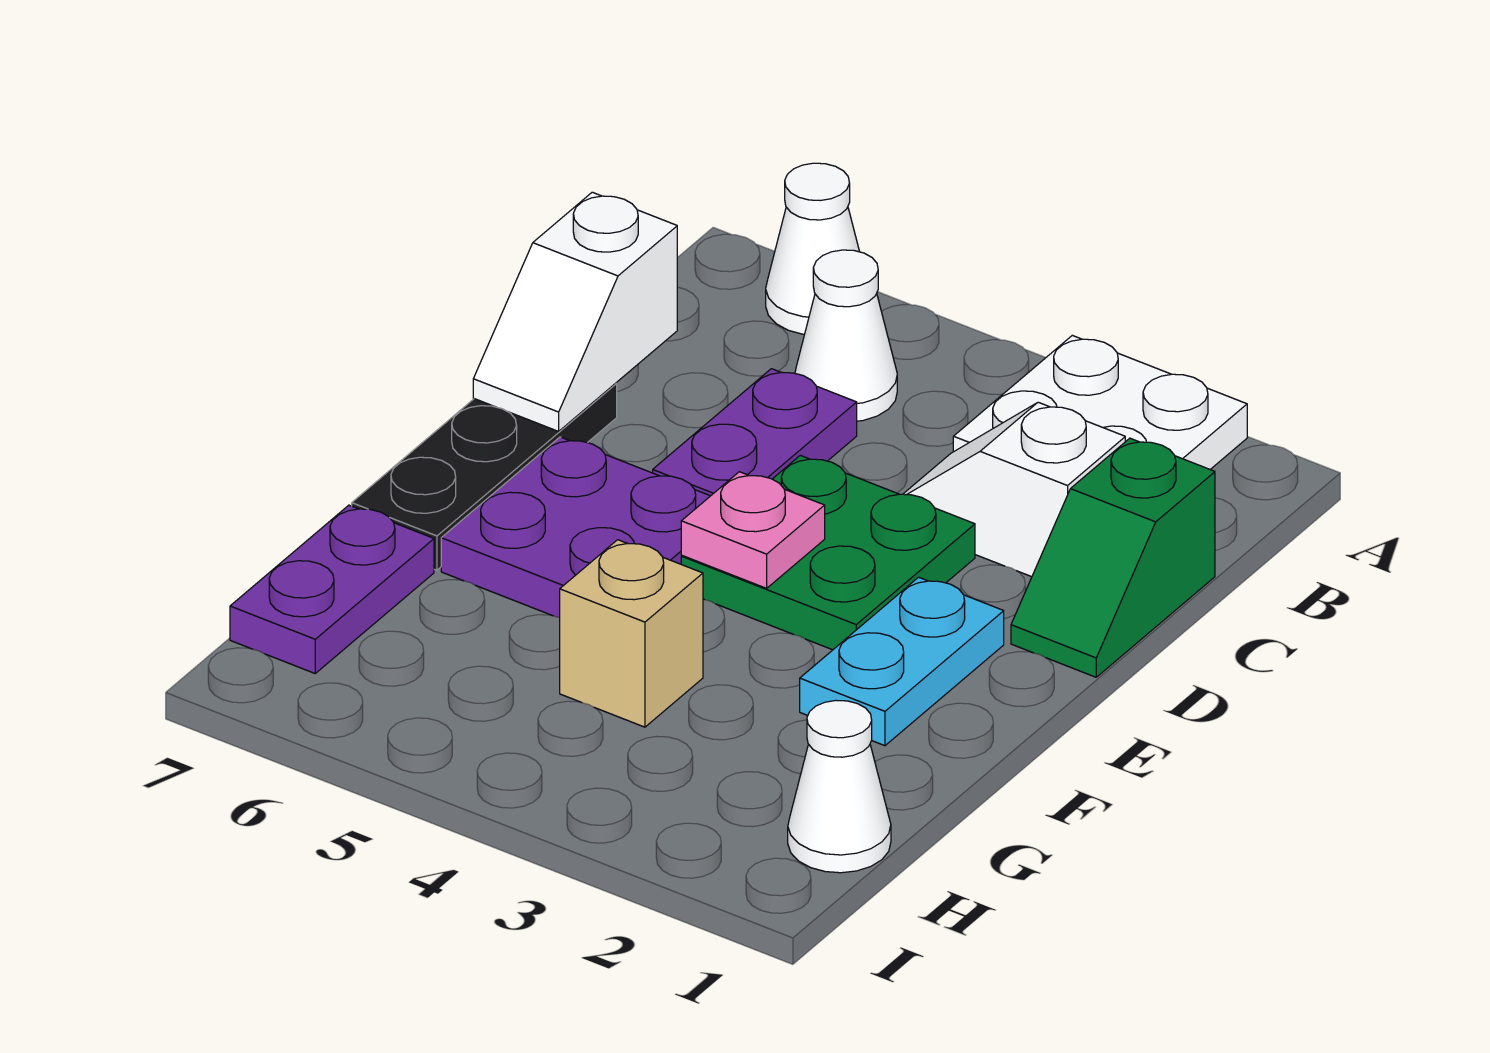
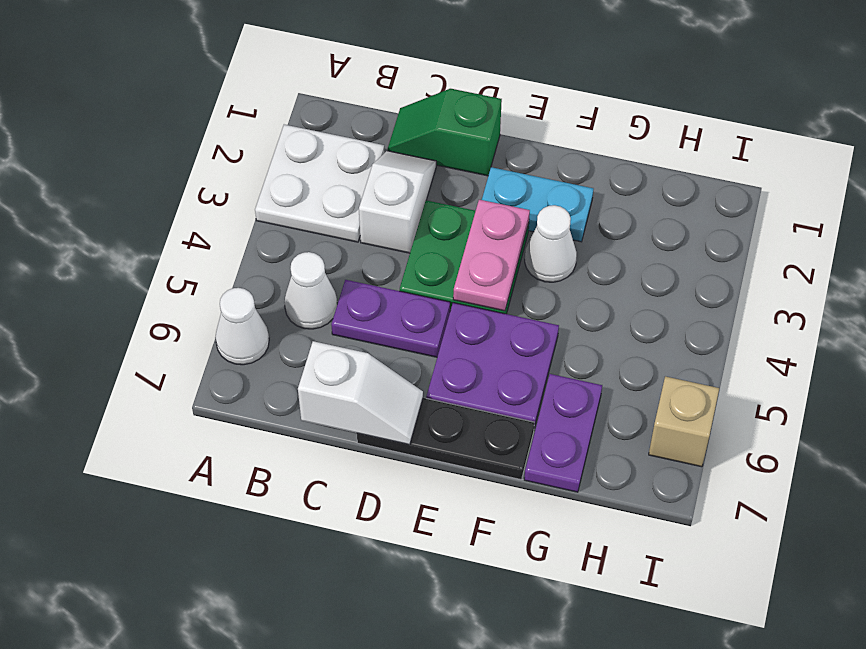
green slope C1:D1 level 1 top C -> green slope C1:D1 level 1 top D
white slope C2:C3 level 1 top 2 -> white slope C2:C3 level 1 top 3
pink plate E4 level 2 -> pink plate E3:E4 level 2
tan brick G4 level 1 -> tan brick I6 level 1
purple plate G7:H7 level 1 -> purple plate G6:G7 level 1
white cone H1 level 1 -> white cone F3 level 1

